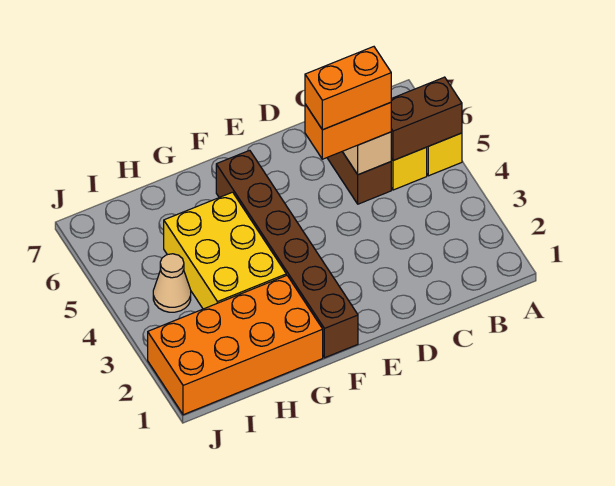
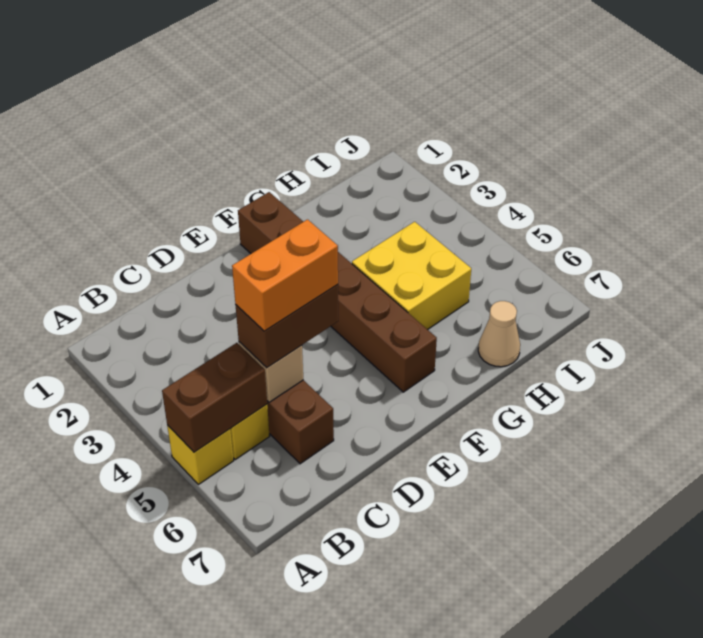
orange brick C5:D5 level 3 -> brown brick C5:D5 level 3
orange brick G1:J2 level 1 -> none
yellow brick G3:H5 level 1 -> yellow brick G4:H5 level 1
tan cone I4 level 1 -> tan cone H7 level 1

